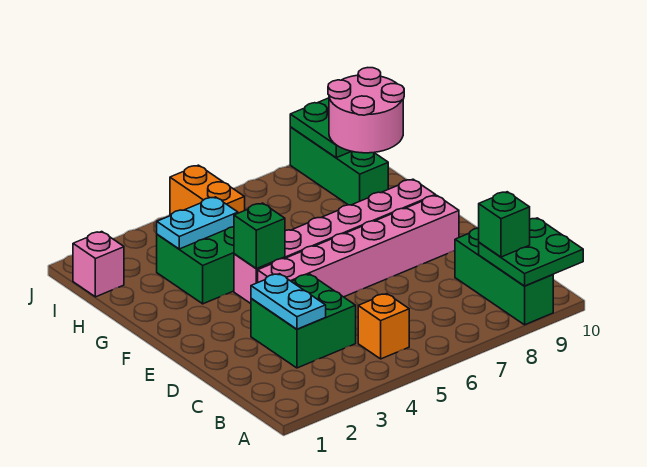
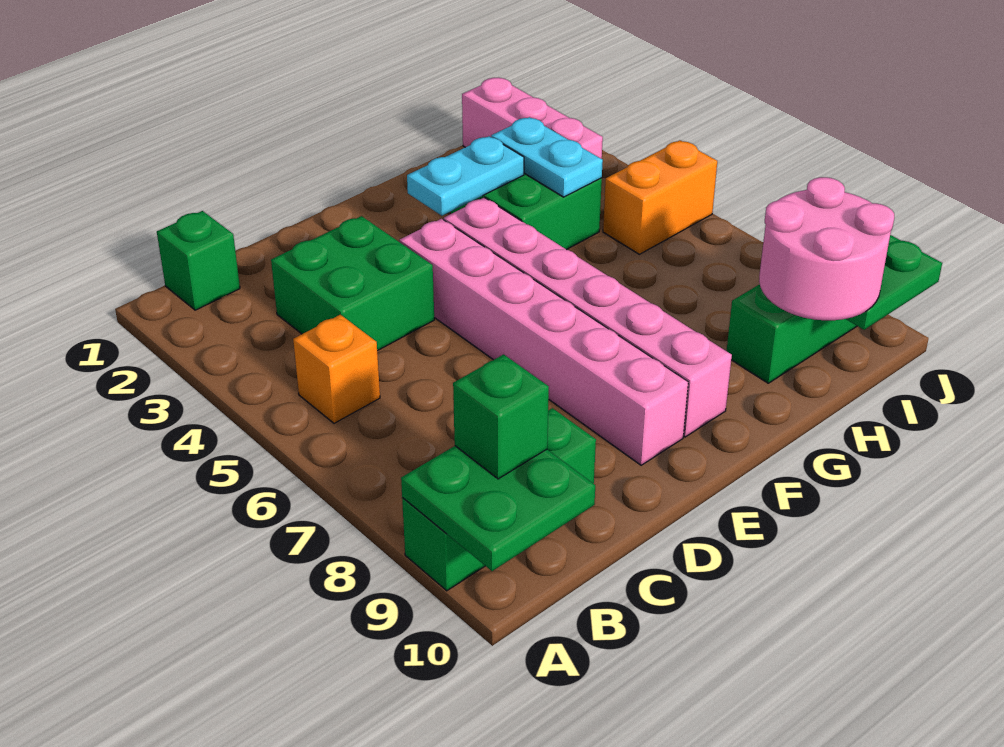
cyan plate C3:D3 level 2 -> cyan plate F3:G3 level 2
green brick F4 level 2 -> green brick B1 level 1
pink brick I1 level 1 -> pink brick I1:I3 level 1

